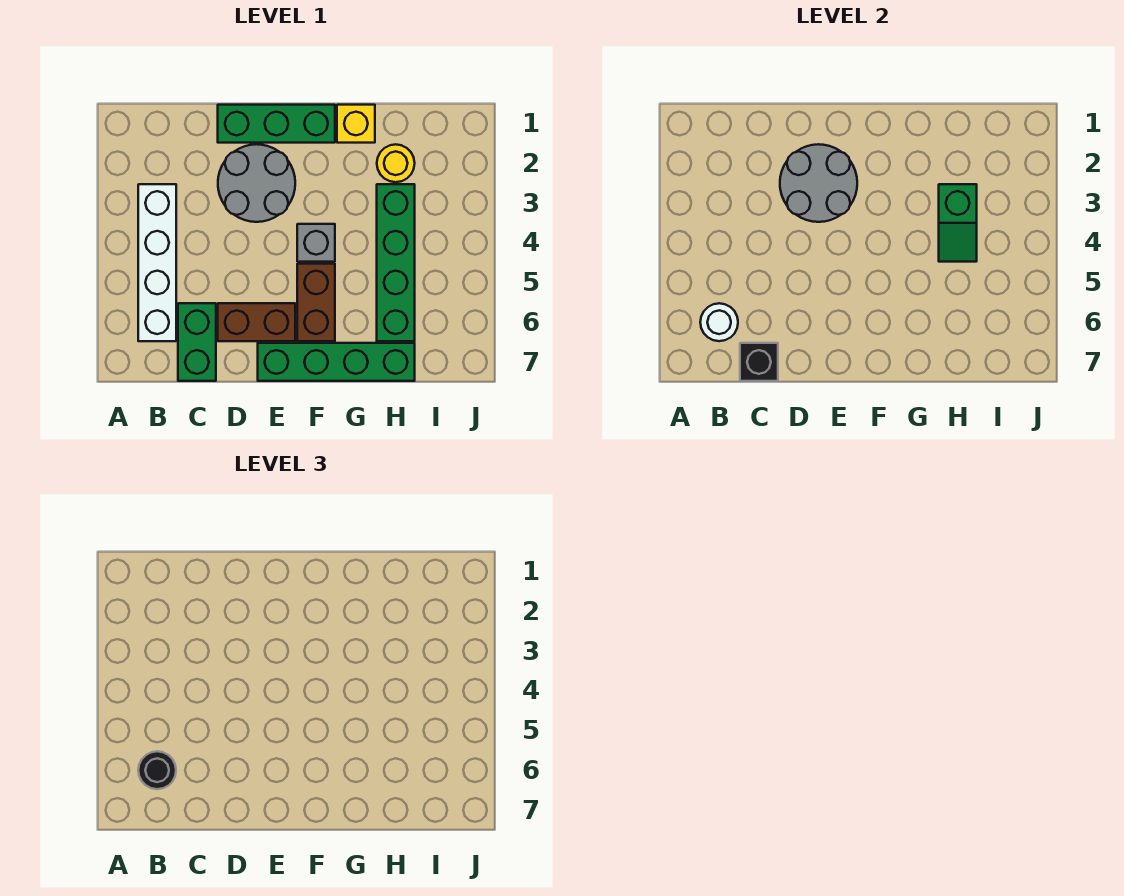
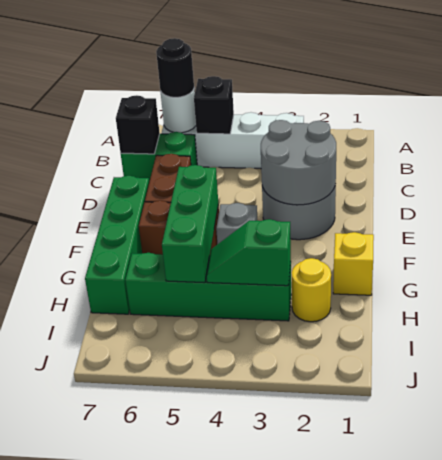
none -> black brick B5 level 2
green brick D1:F1 level 1 -> green brick F5:H5 level 2

